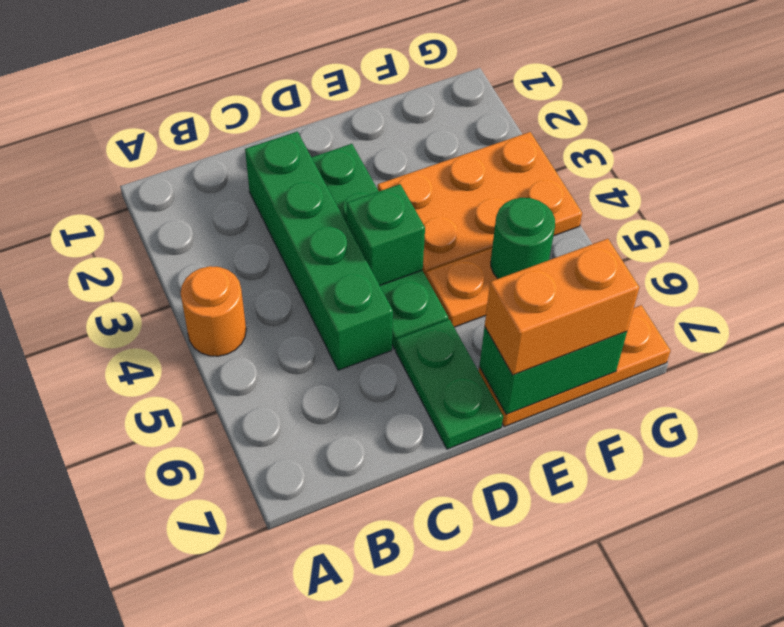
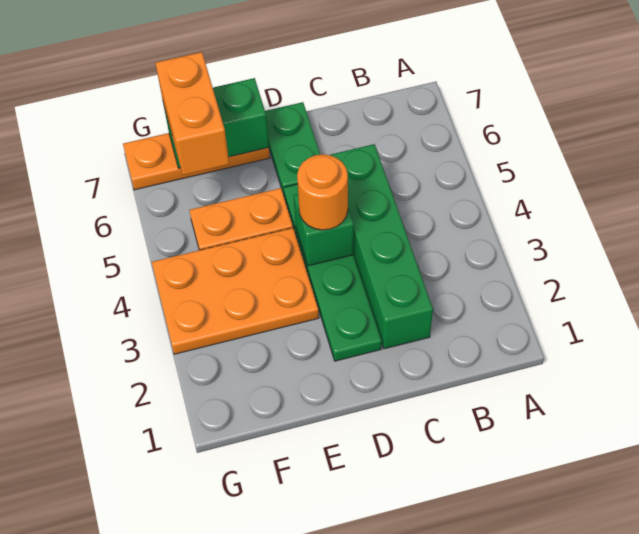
orange round brick A4 level 1 -> orange round brick D4 level 3
orange brick E7:F7 level 3 -> orange brick F6:F7 level 3
green round brick F5 level 2 -> none

